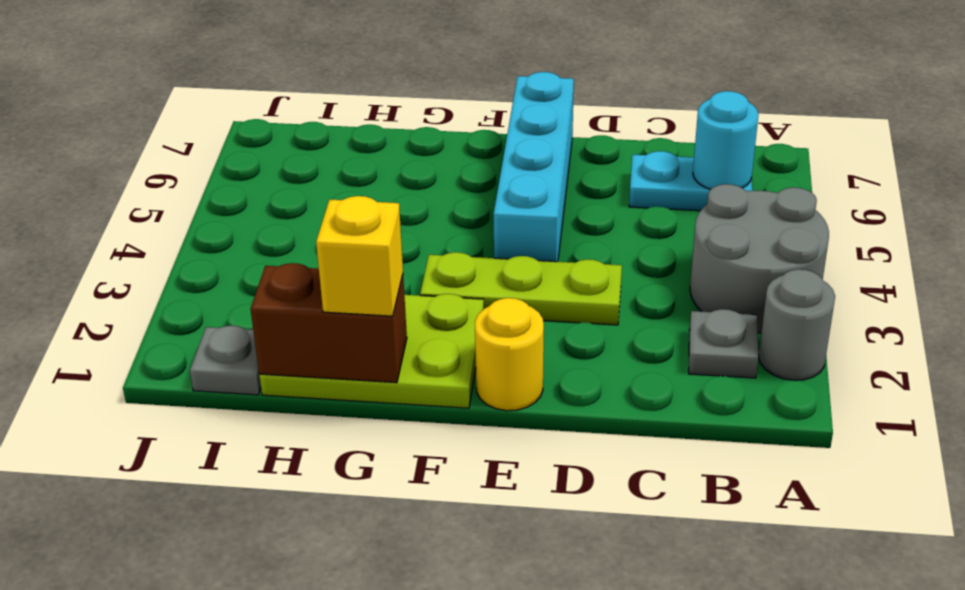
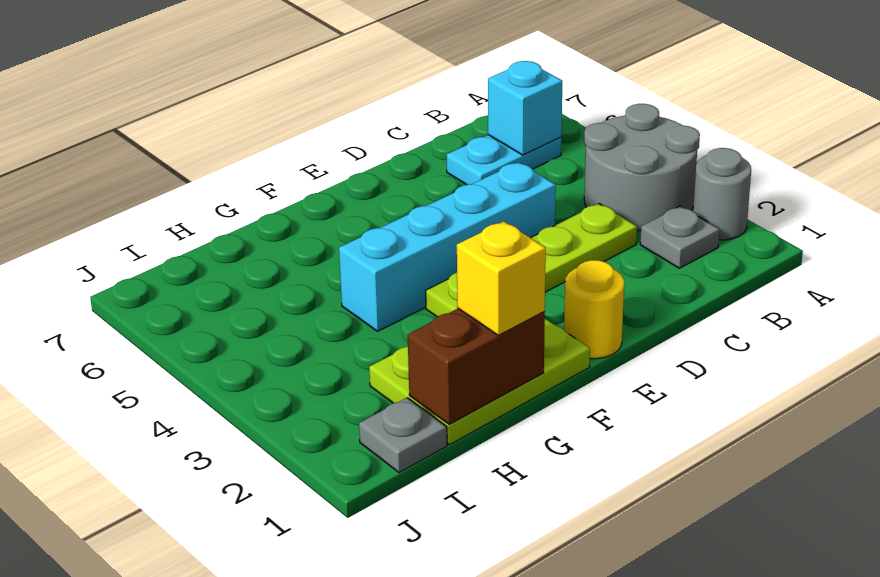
cyan round brick B6 level 2 -> cyan brick B6 level 2
lime plate D3:F3 level 1 -> lime plate C3:F3 level 1
cyan brick E4:E7 level 1 -> cyan brick D4:G4 level 1

